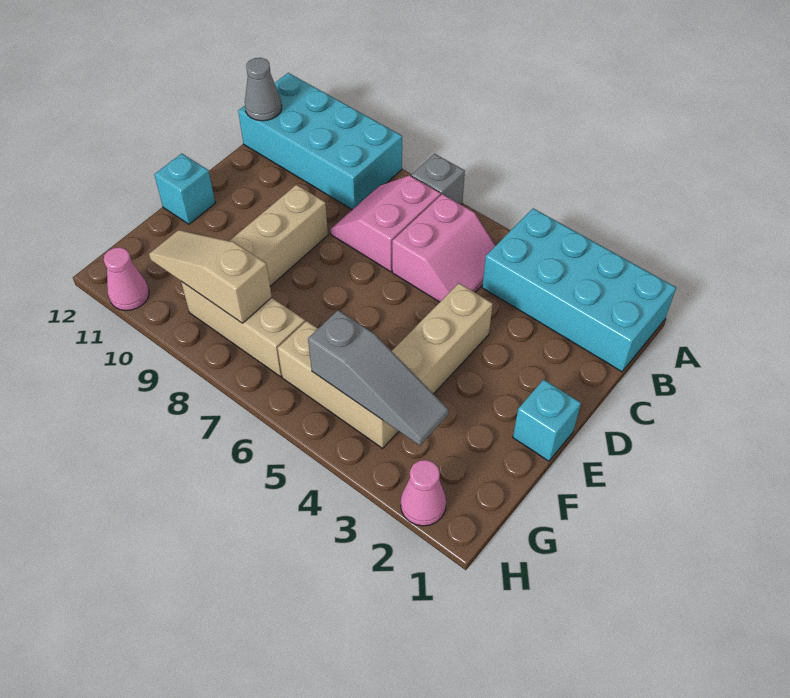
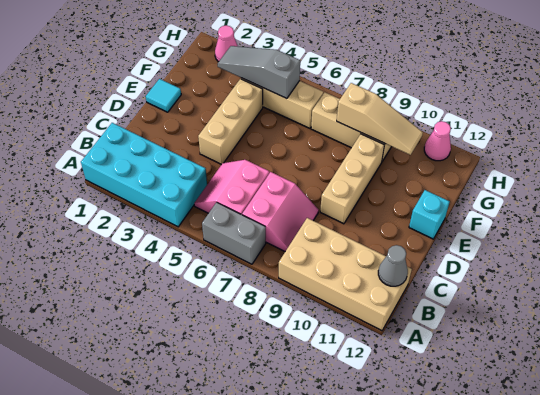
grey brick A7 level 1 -> grey brick A6:A7 level 1
cyan brick A9:B12 level 1 -> tan brick A9:B12 level 1
cyan brick E1 level 1 -> cyan tile E1 level 1

